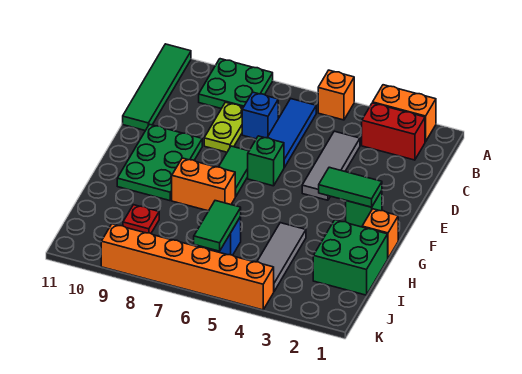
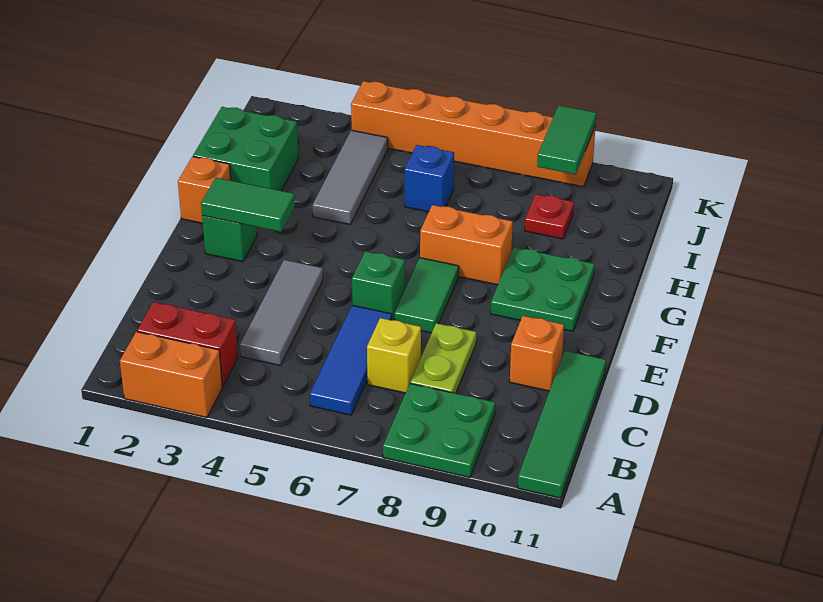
orange brick A5 level 1 -> orange brick D10 level 1
blue brick C7 level 1 -> yellow brick C7 level 1
green plate E9:G10 level 1 -> green plate F9:G10 level 1
green tile I6:J6 level 2 -> green tile J9:K9 level 2

